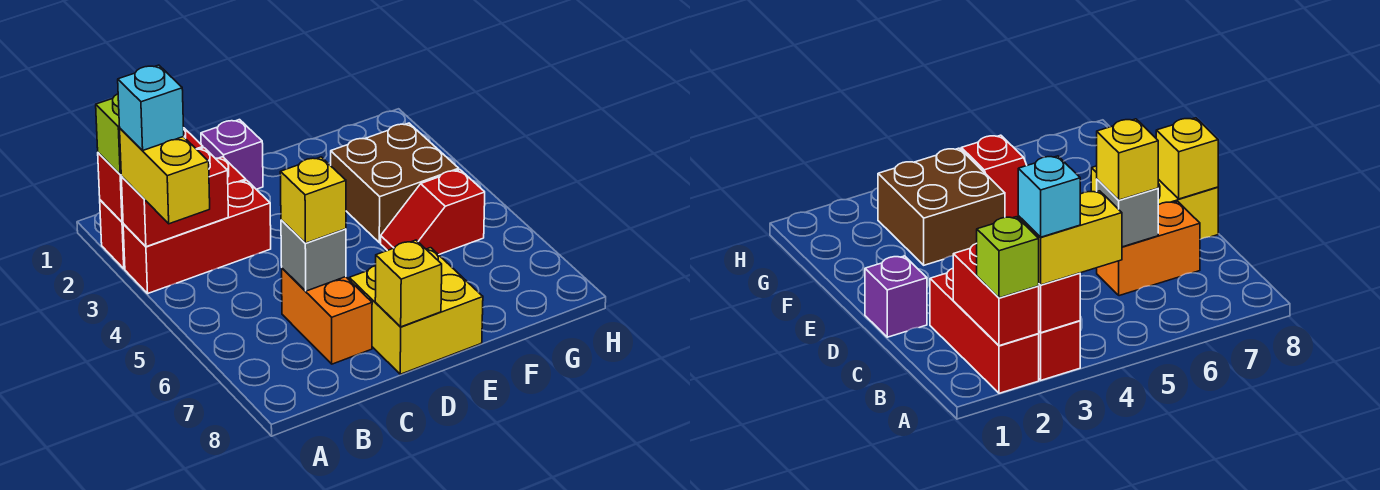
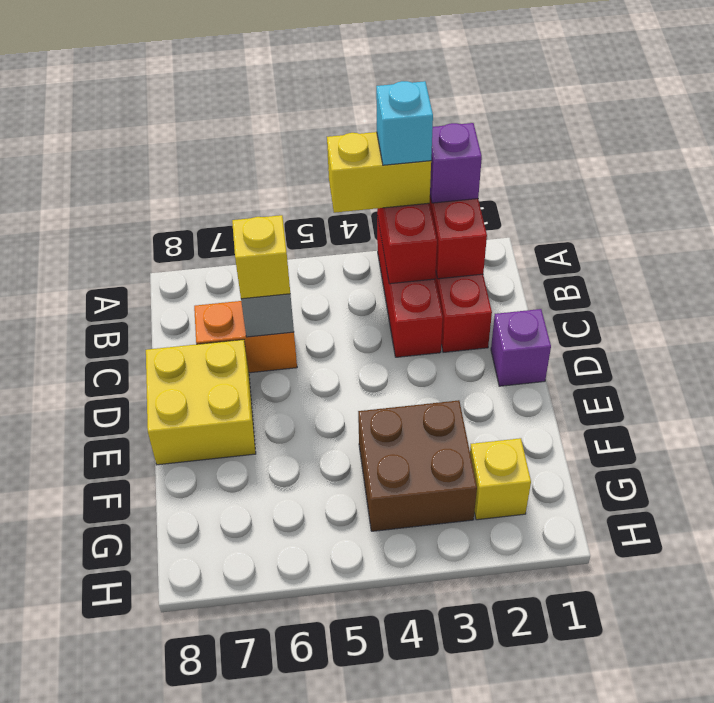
lime brick A2 level 3 -> purple brick A2 level 3
yellow brick D8 level 2 -> yellow brick G2 level 1
red slope F5:G5 level 1 top G -> none

